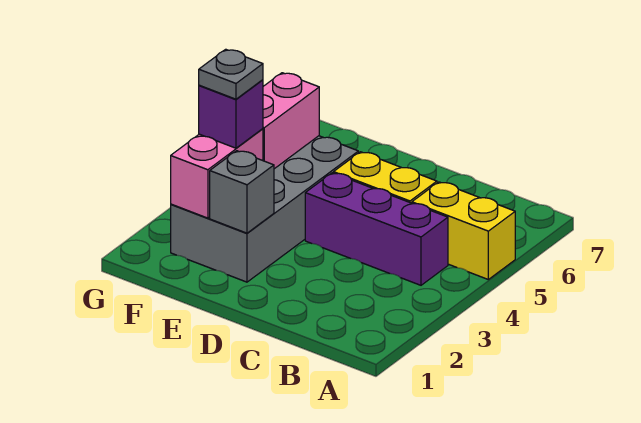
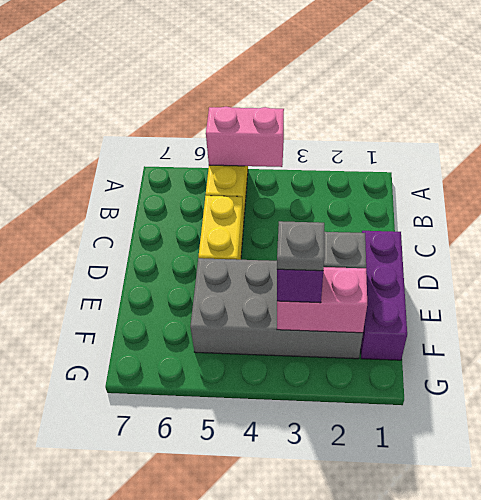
purple brick B4:D4 level 1 -> purple brick D1:F1 level 1
pink brick F4:F5 level 2 -> pink brick A4:A5 level 2

